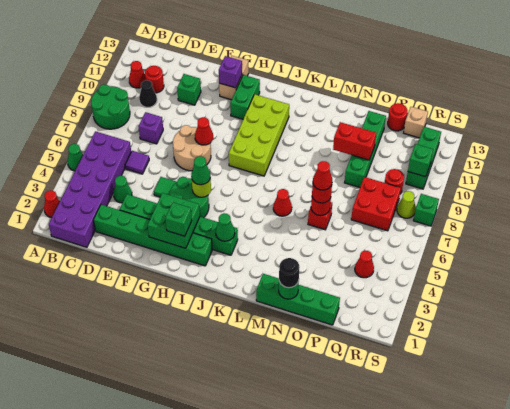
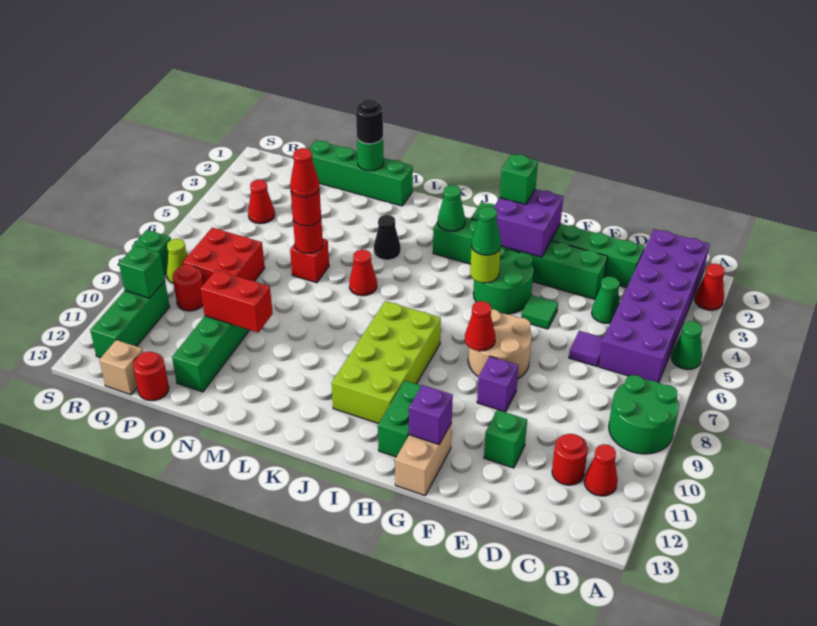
black cone C10 level 1 -> black cone L4 level 1
purple brick D8 level 1 -> purple brick F9 level 1
green brick G2:H3 level 2 -> purple brick G2:H3 level 2

